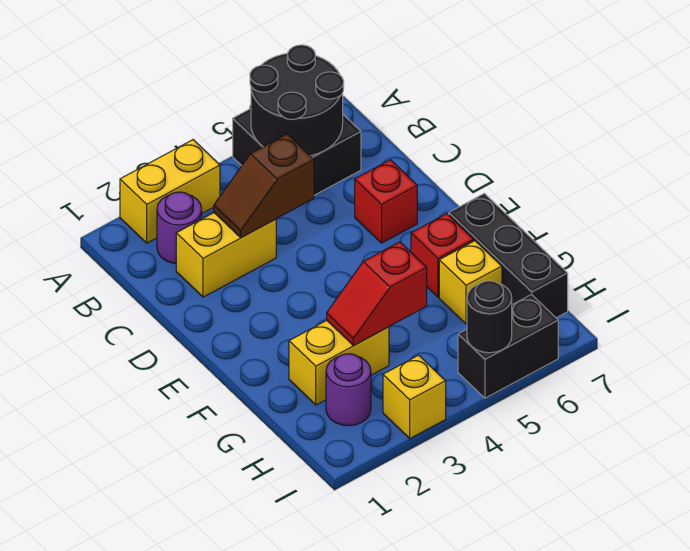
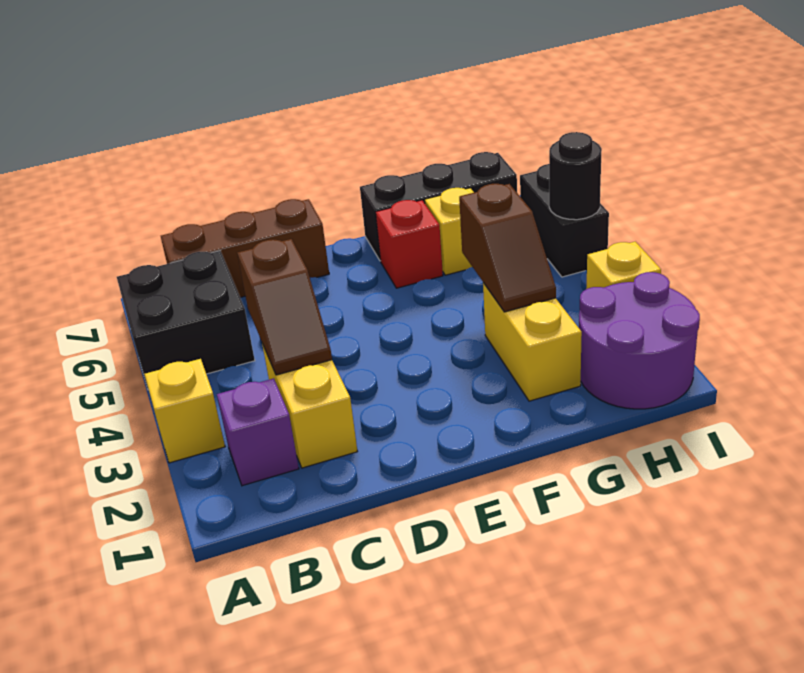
yellow brick A2:A3 level 1 -> yellow brick A3 level 1
black round brick A5:B6 level 2 -> none
purple round brick B2 level 1 -> purple brick B2 level 1
none -> brown brick B7:D7 level 1
red brick D6 level 1 -> none
red slope G3:G4 level 2 top 4 -> brown slope G3:G4 level 2 top 4
purple round brick H2 level 1 -> purple round brick H1:I2 level 1

